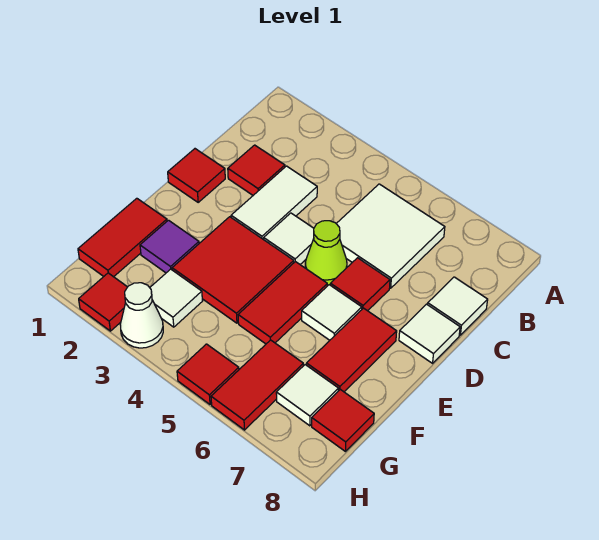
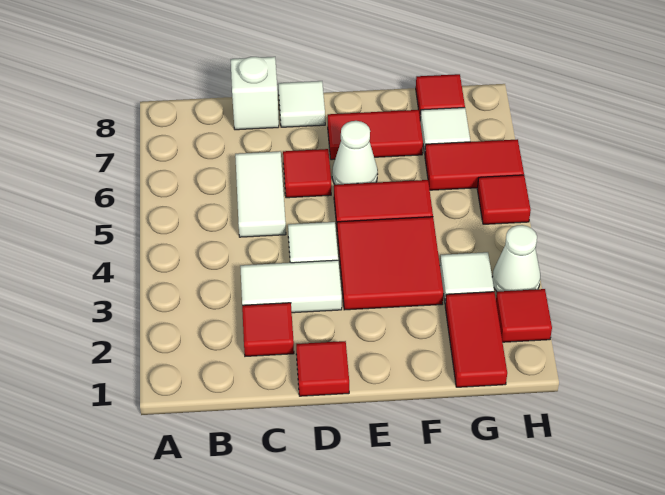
white tile B5:C6 level 1 -> white tile C5:C6 level 1
white tile C8 level 1 -> white brick C8 level 1
lime cone D5 level 1 -> none
white tile E6 level 1 -> white cone E6 level 1
red tile F1:G1 level 1 -> red tile G1:G2 level 1
purple tile F2 level 1 -> none

